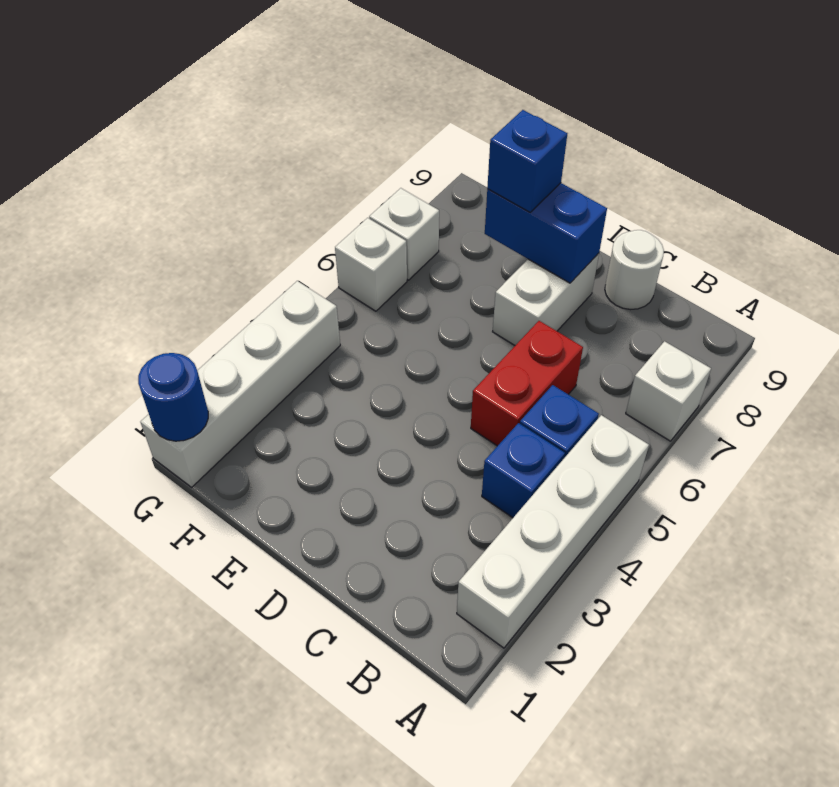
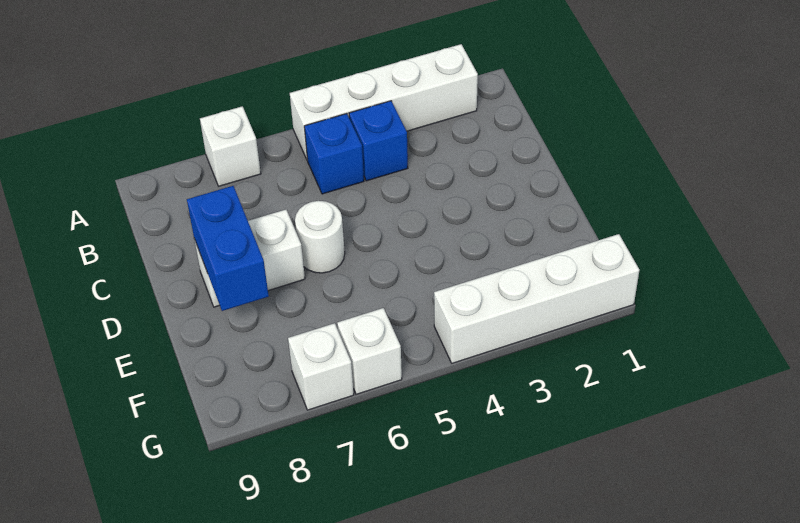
red brick C5:C6 level 1 -> none
white round brick C9 level 1 -> white round brick D6 level 1
blue brick E8 level 3 -> none
blue round brick G1 level 2 -> none

